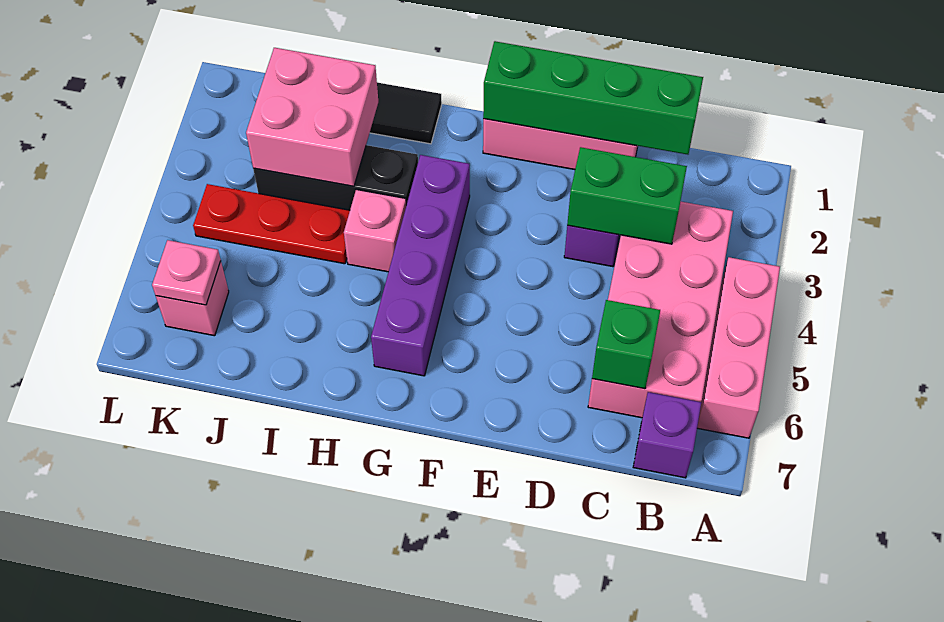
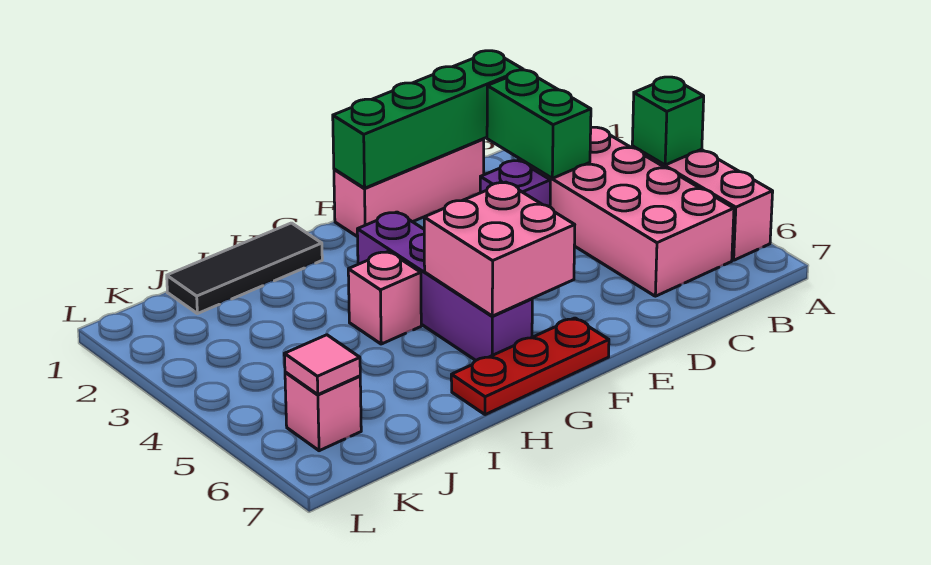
purple brick B7 level 1 -> none
green brick C3:D3 level 2 -> green brick C2:C3 level 2
green brick C6 level 2 -> green brick A4 level 2
black brick H3:J3 level 1 -> none
pink brick I2:J3 level 2 -> pink brick F5:G6 level 2
red plate I4:K4 level 1 -> red plate F7:H7 level 1
pink plate K6 level 2 -> pink tile K6 level 2

